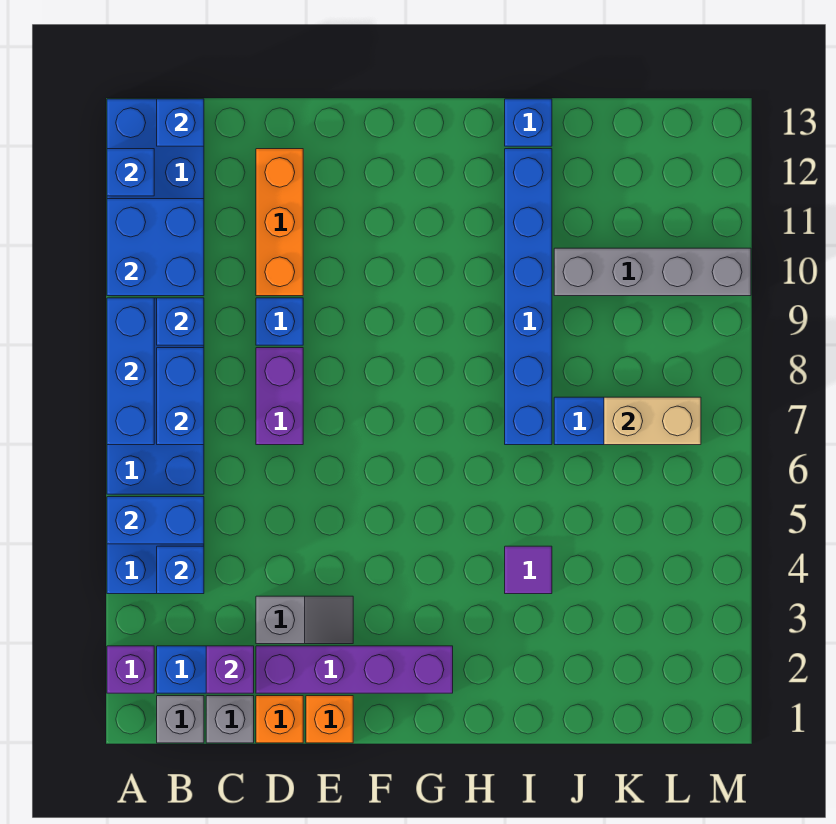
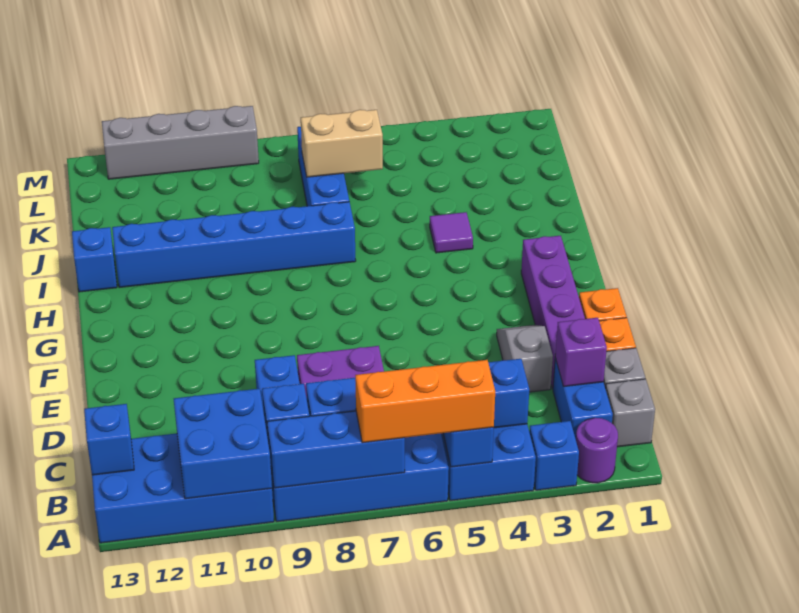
purple brick A2 level 1 -> purple round brick A2 level 1
blue brick A12 level 2 -> blue brick A3 level 1
orange brick D10:D12 level 1 -> orange brick A5:A7 level 3
grey brick J10:M10 level 1 -> grey brick M9:M12 level 1
tan brick K7:L7 level 2 -> tan brick K6:K7 level 2

